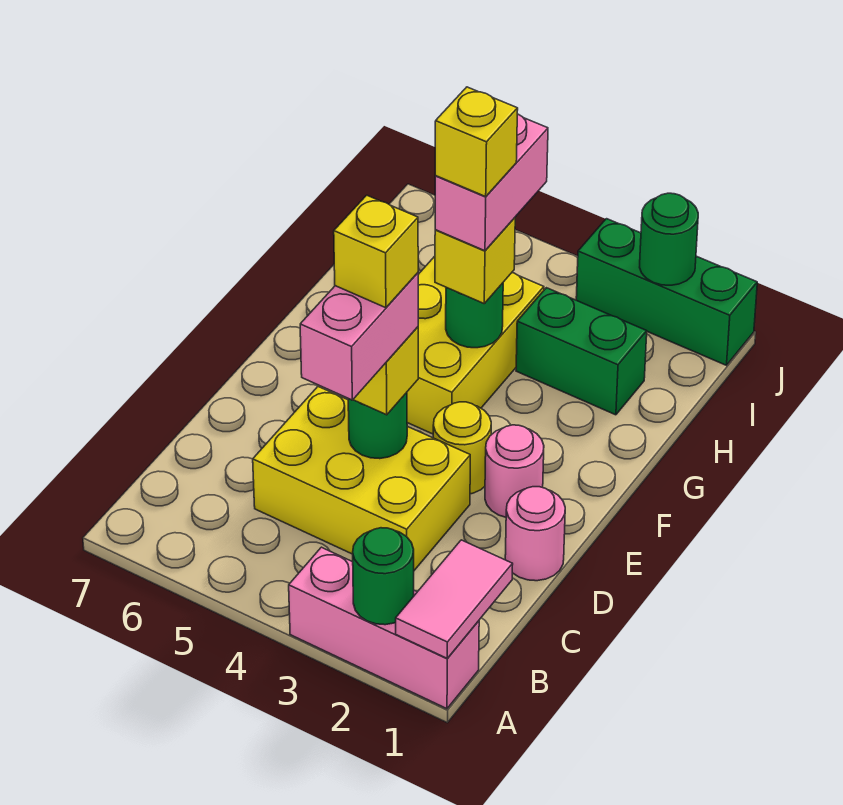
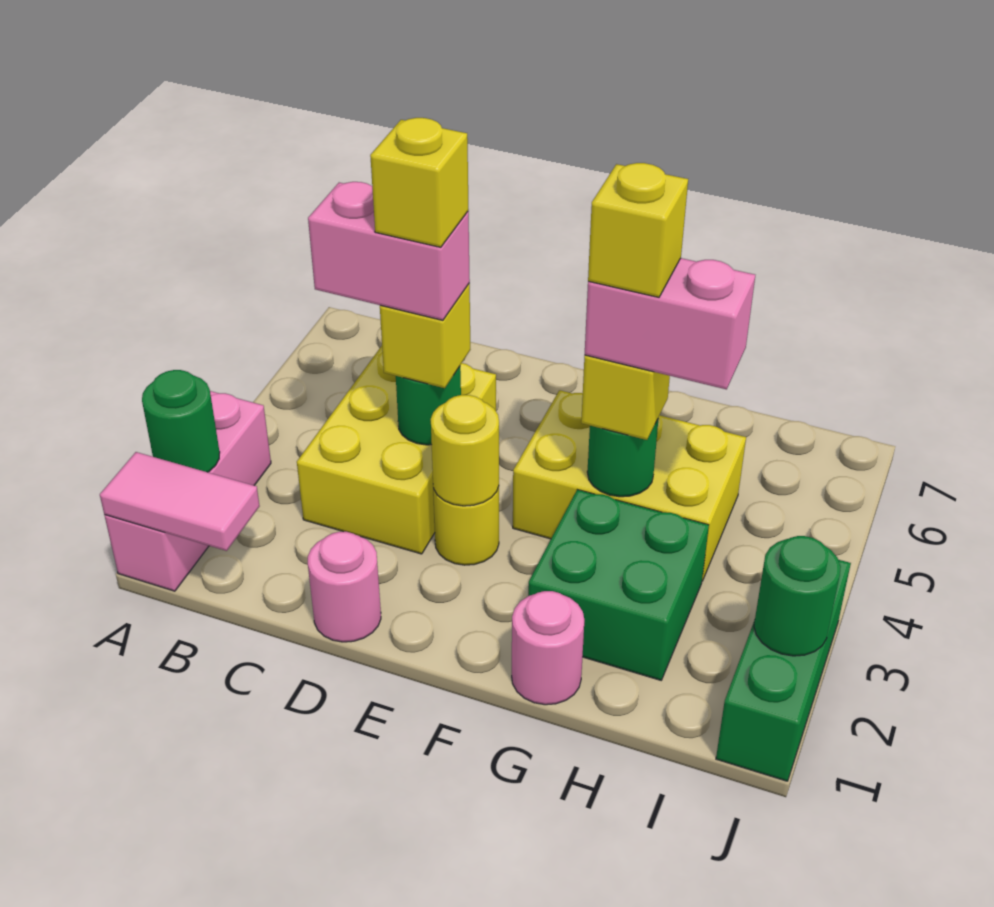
pink round brick E2 level 1 -> pink round brick G1 level 1
none -> yellow round brick E3 level 2
green brick H2:H3 level 1 -> green brick G2:H3 level 1

